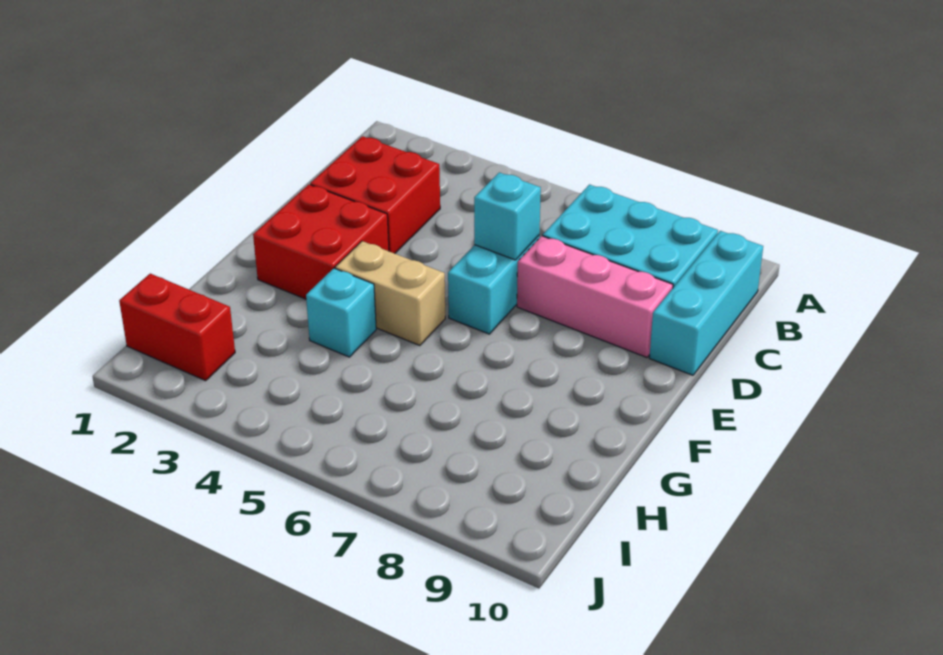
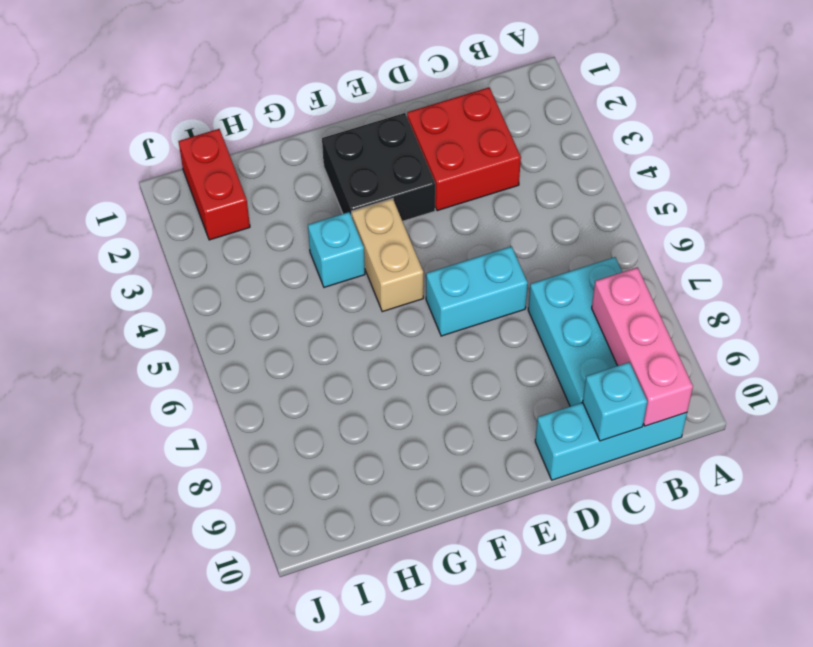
cyan brick D6 level 2 -> cyan brick C10 level 2
pink brick D7:D9 level 1 -> pink brick B8:B10 level 2
red brick E2:F3 level 1 -> black brick E2:F3 level 1

